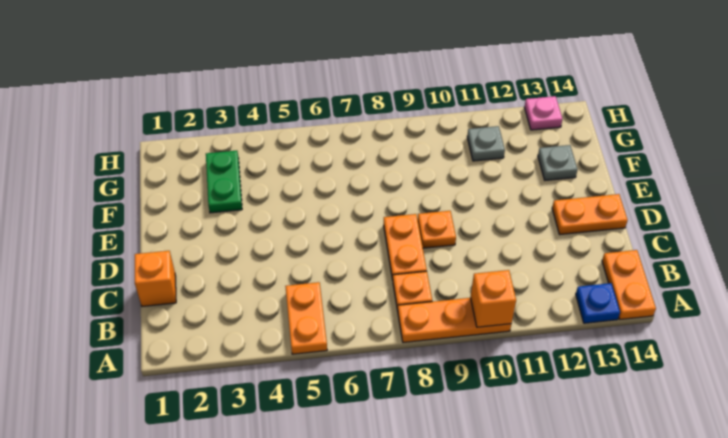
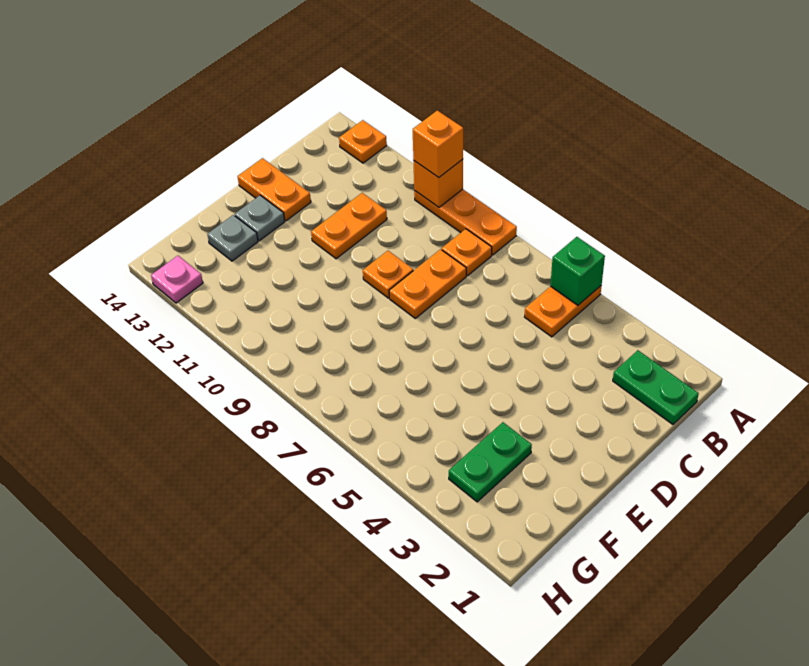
none -> green brick A5 level 2
blue plate A13 level 1 -> orange plate A13 level 1
orange plate A14:B14 level 1 -> orange plate C11:D11 level 1
none -> green plate B1:B2 level 1
orange brick C1 level 1 -> orange brick A10 level 3
grey plate G11 level 1 -> grey plate E13 level 1

